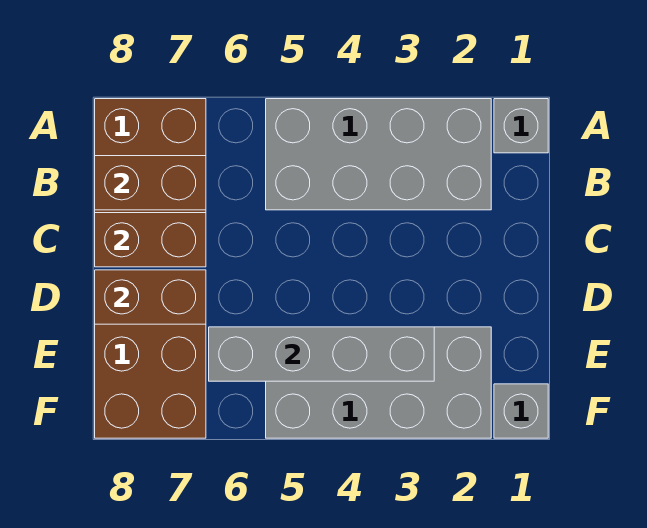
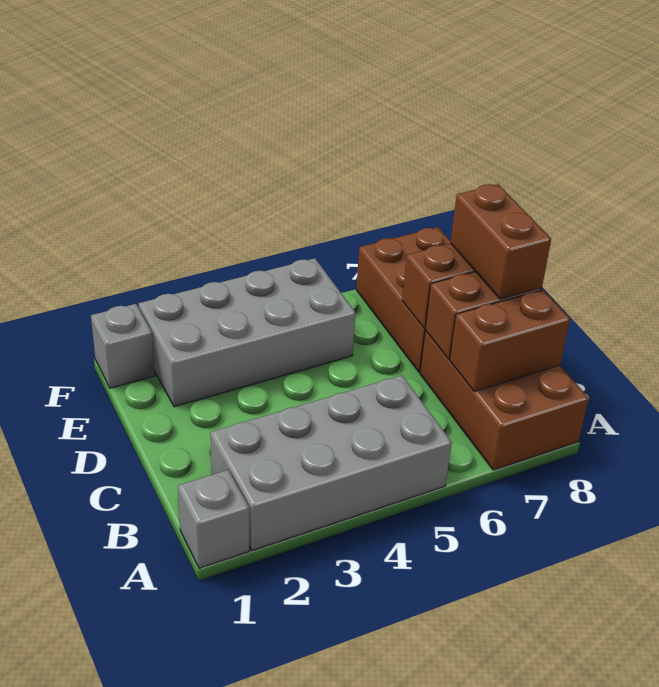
none -> brown brick C8:D8 level 3
grey brick E3:E6 level 2 -> none

